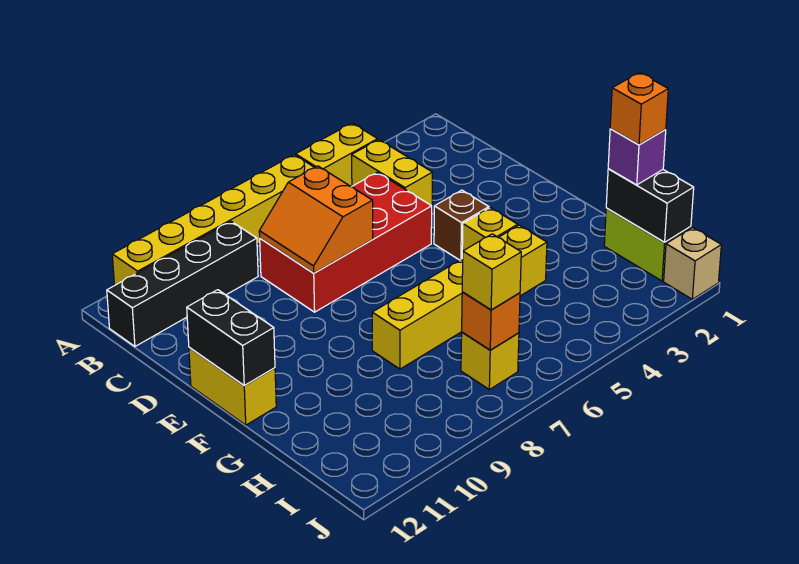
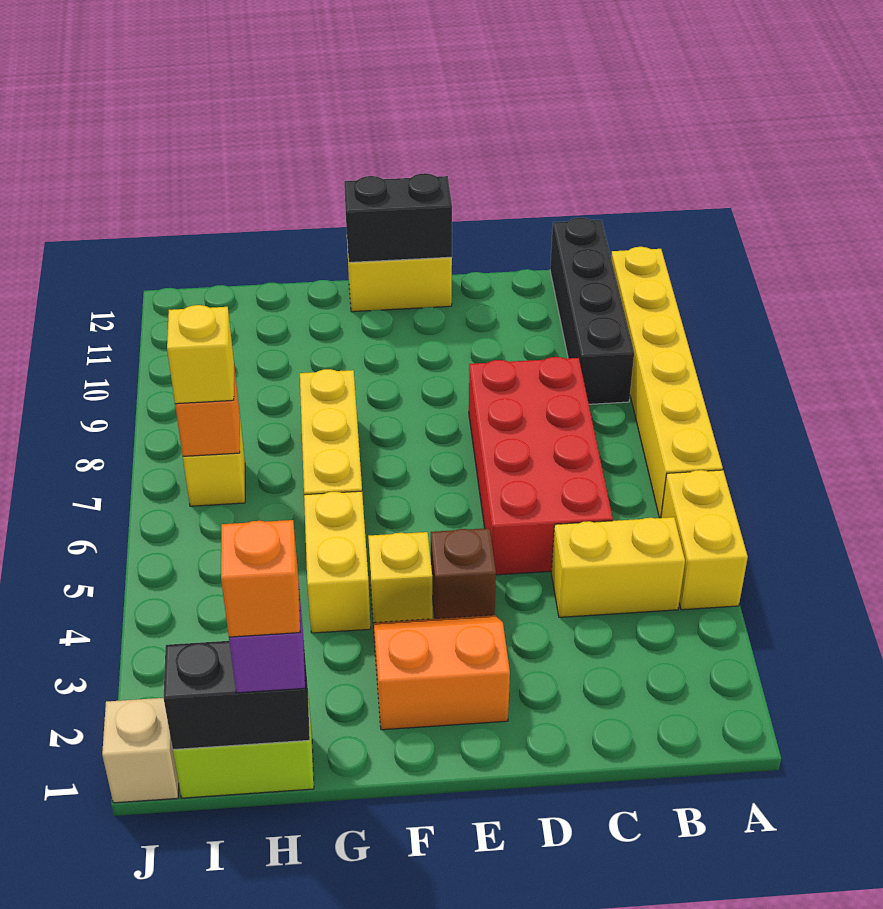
orange slope C7:D8 level 2 top 7 -> orange slope E2:F3 level 1 top 2

